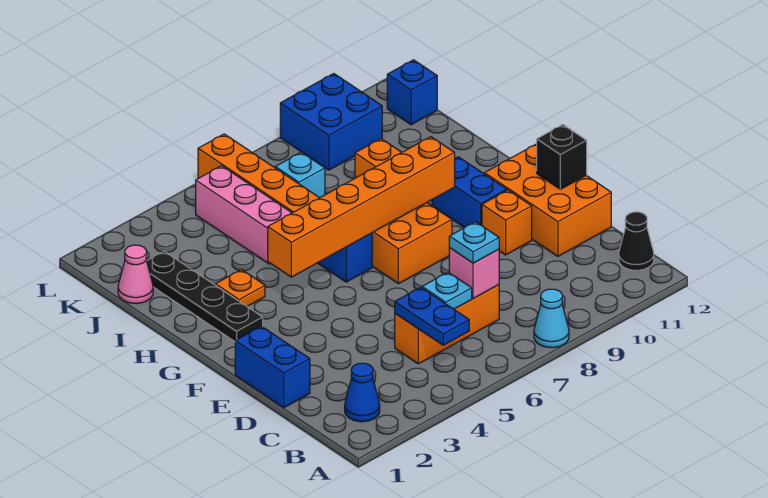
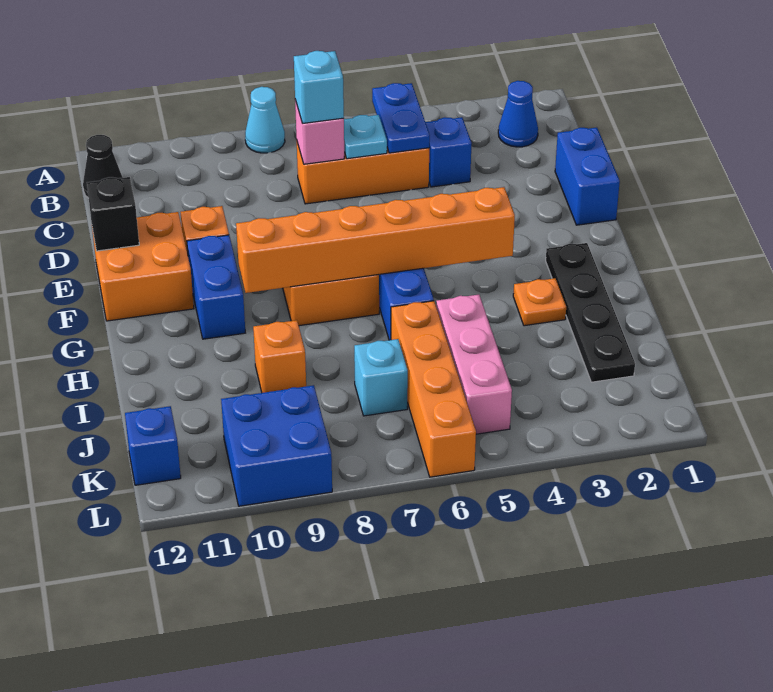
none -> blue brick C4 level 1
cyan plate C7 level 3 -> cyan brick C7 level 3
orange brick D11:F12 level 1 -> orange brick E11:F12 level 1
pink cone J1 level 1 -> none

